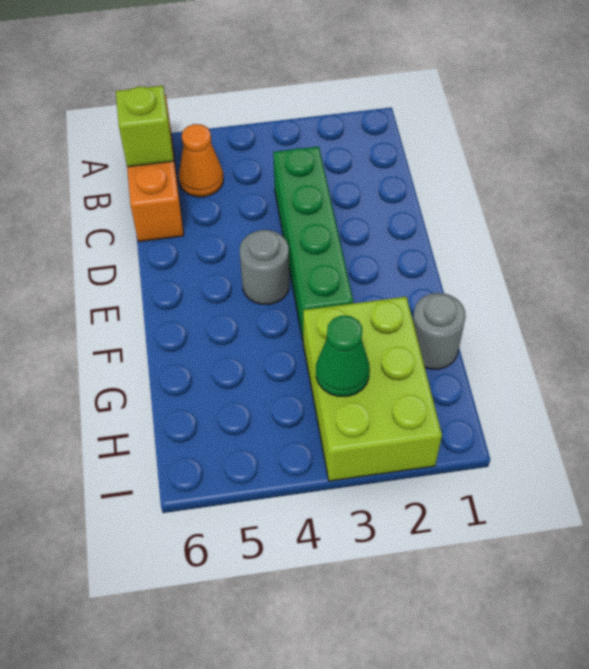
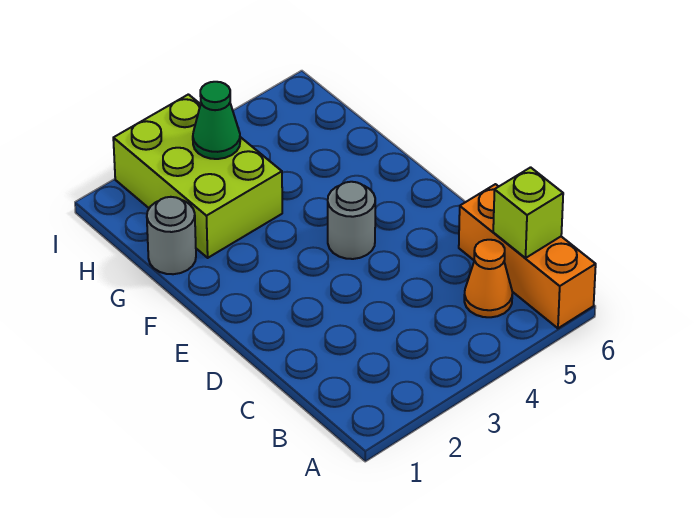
green brick C3:F3 level 1 -> none

